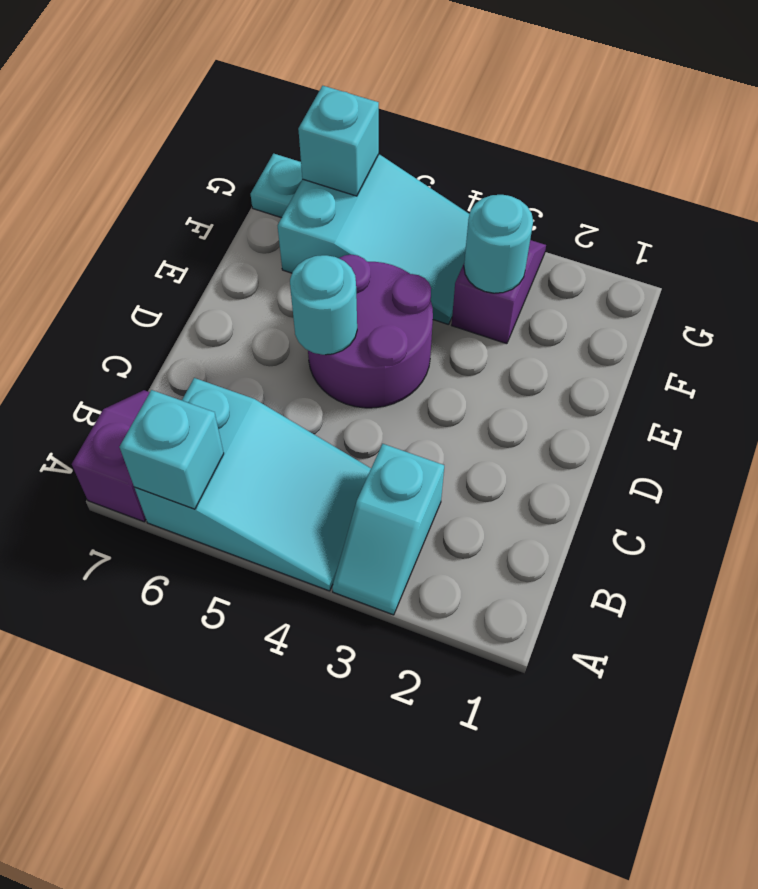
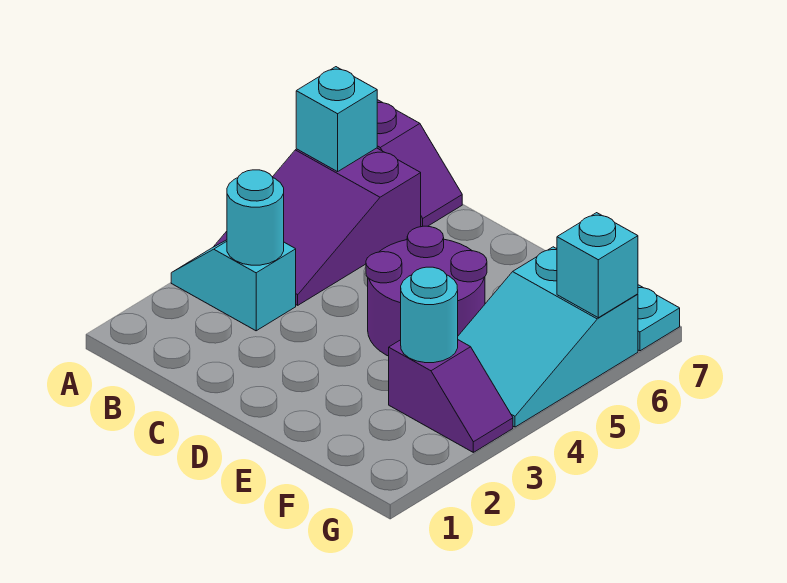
cyan slope A4:B6 level 1 top 6 -> purple slope A4:B6 level 1 top 6
cyan round brick D5 level 2 -> cyan round brick B3 level 2

